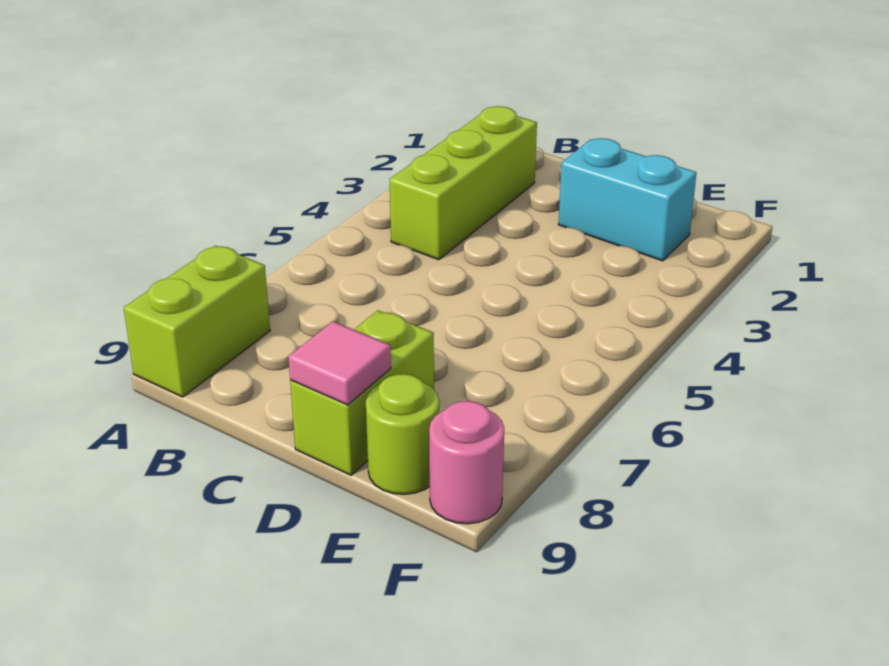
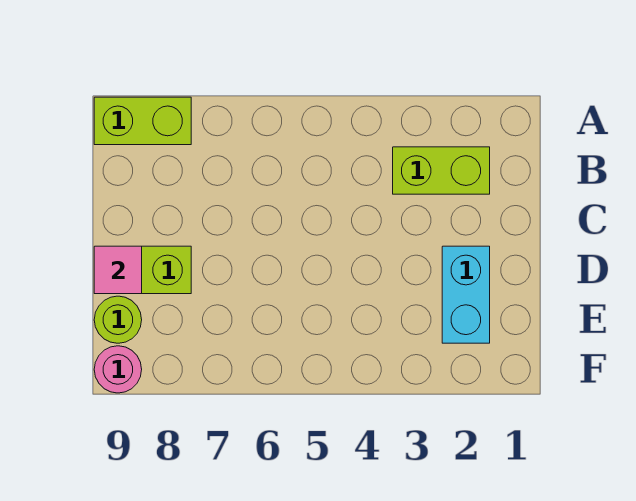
lime brick B2:B4 level 1 -> lime brick B2:B3 level 1

